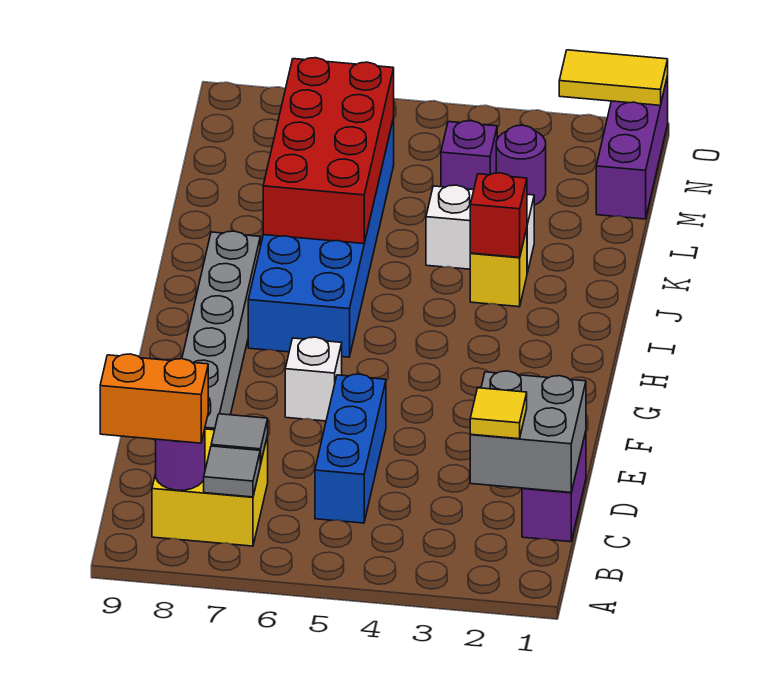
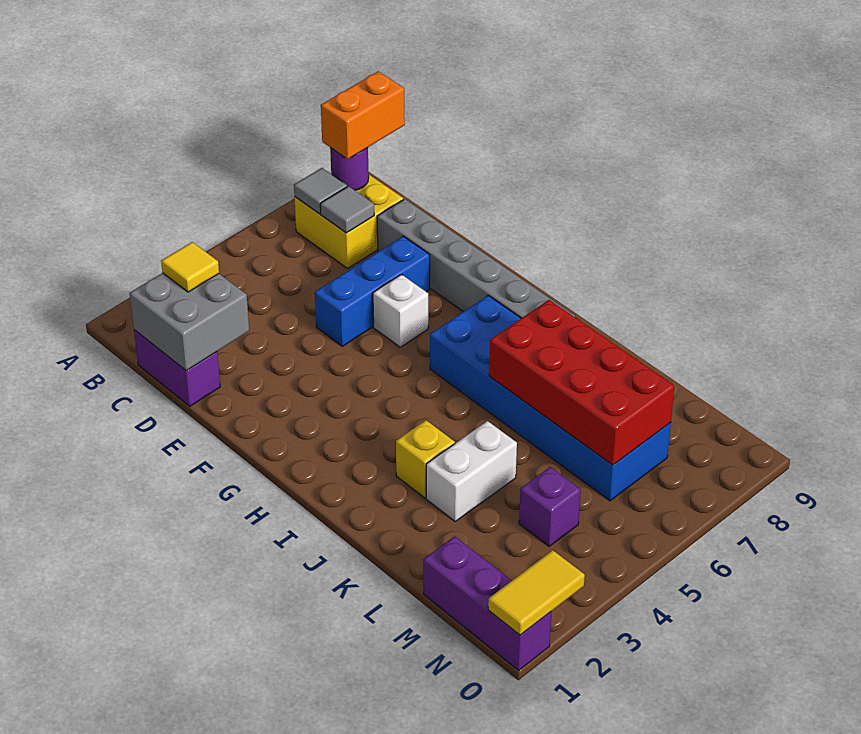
blue brick C5:E5 level 1 -> blue brick E5:E7 level 1
red brick J3 level 2 -> none
purple round brick M3 level 1 -> none

